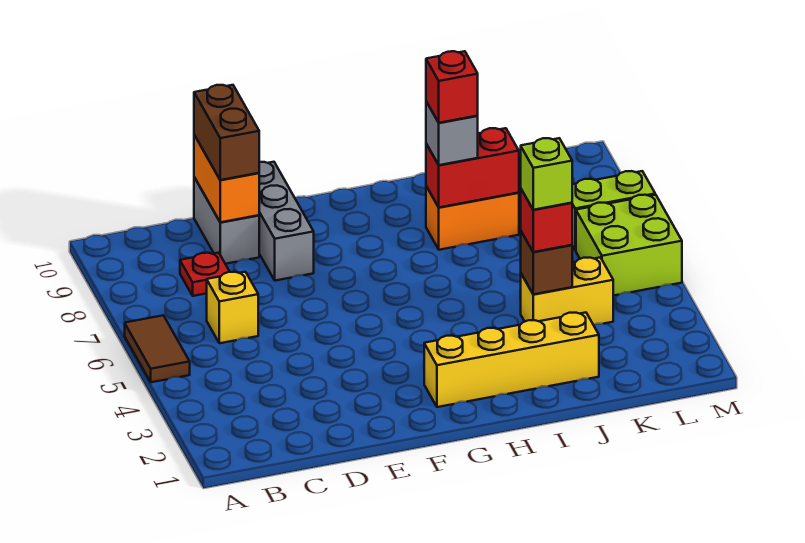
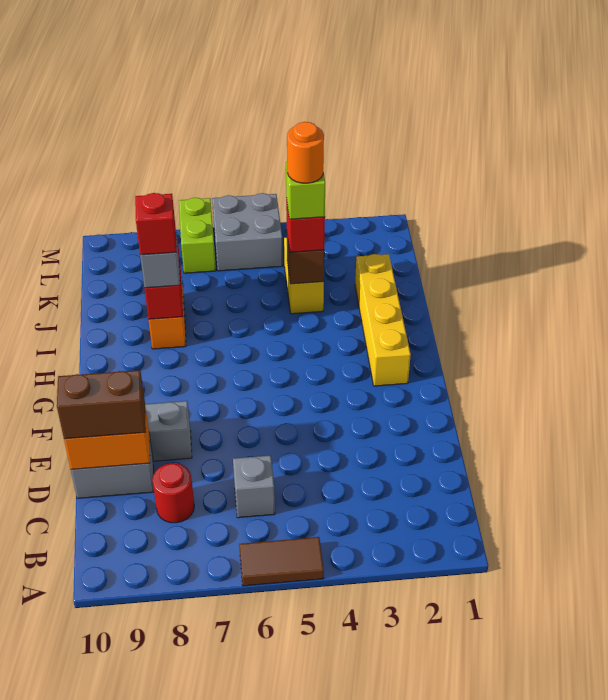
yellow brick C6 level 1 -> grey brick C6 level 1
red plate C8 level 1 -> red round brick C8 level 1
none -> orange round brick J4 level 5
lime brick L5:M6 level 1 -> grey brick L5:M6 level 1

